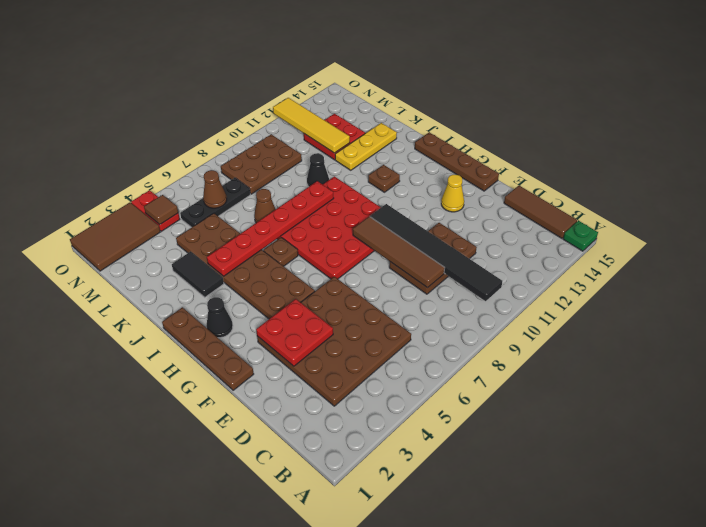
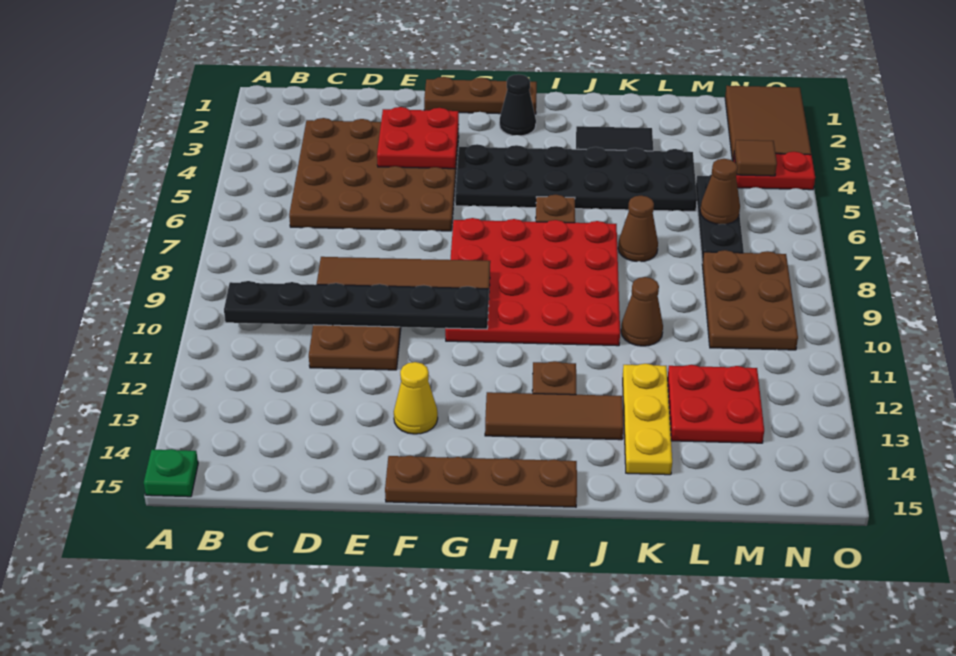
black tile B10:G10 level 2 -> black plate B10:G10 level 2
brown tile B15:D15 level 1 -> brown tile H13:J13 level 1
brown plate F1:I1 level 1 -> brown plate F1:H1 level 1
brown plate G4:L5 level 1 -> black plate G4:L5 level 1
red plate J4:J9 level 2 -> none
black cone K10 level 1 -> brown cone K10 level 1
yellow tile L12:O12 level 2 -> none

